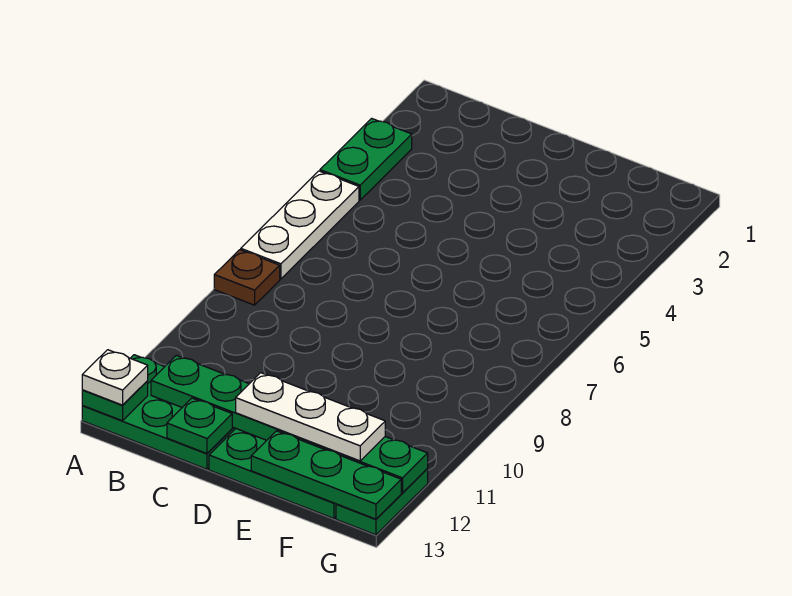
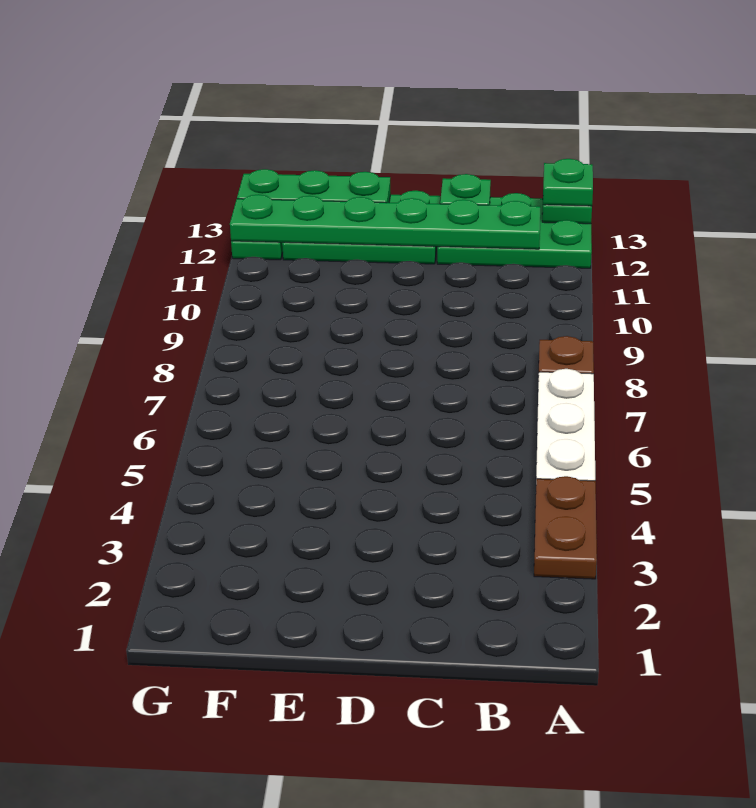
green plate A3:A4 level 1 -> brown plate A3:A4 level 1
white plate A13 level 3 -> green plate A13 level 3
white plate D12:F12 level 3 -> none

